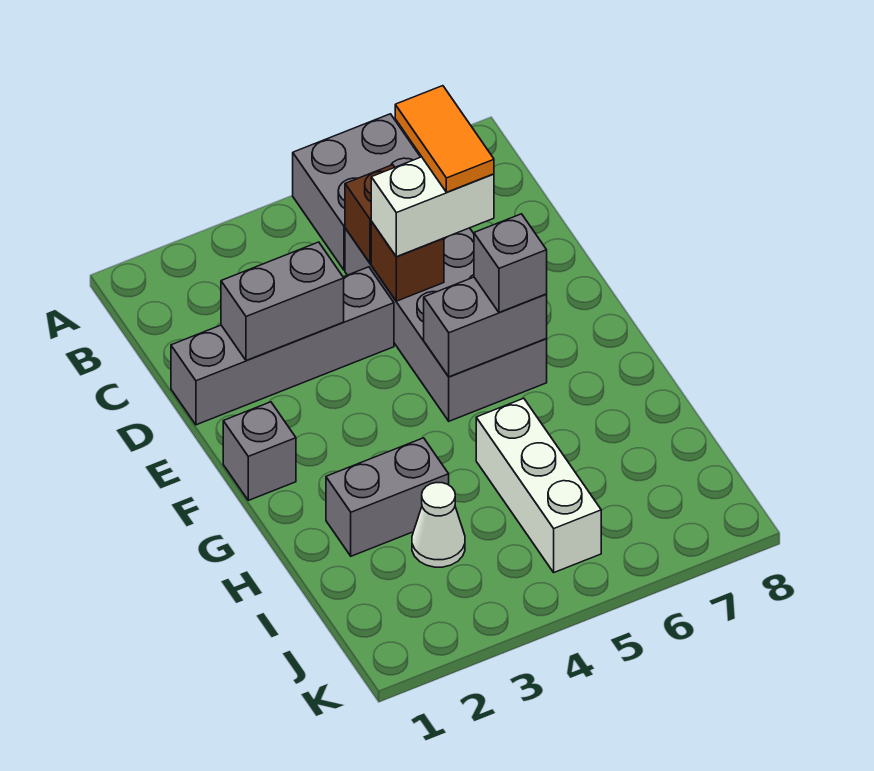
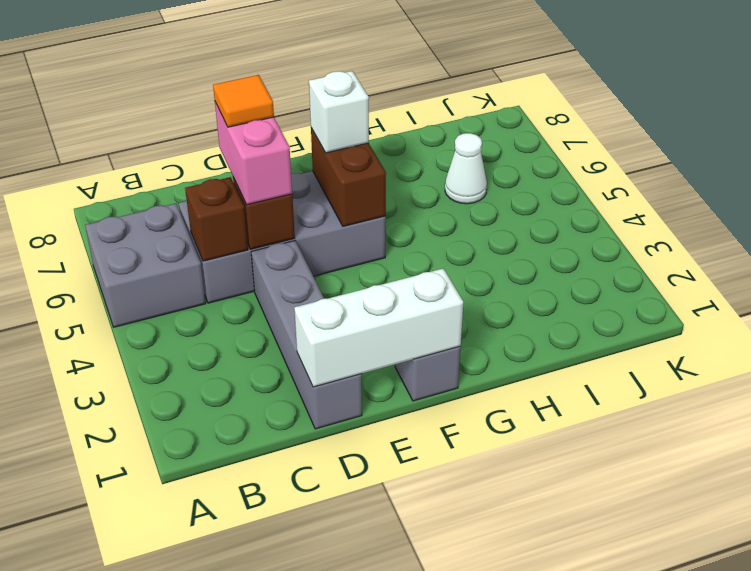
orange tile C6:D6 level 4 -> orange tile D6 level 4
grey brick D2:D3 level 2 -> none
white brick D5:D6 level 3 -> pink brick D5:D6 level 3
grey brick F5:F6 level 2 -> brown brick F5:F6 level 2
grey brick F6 level 3 -> white brick F6 level 3
grey brick H2:H3 level 1 -> none
white brick H5:J5 level 1 -> white brick D1:F1 level 2
white cone I3 level 1 -> white cone I6 level 1

